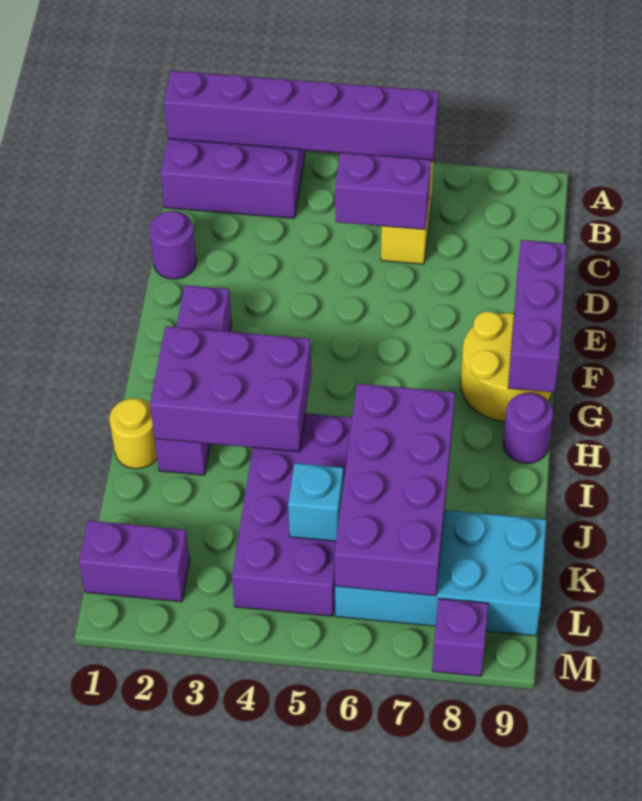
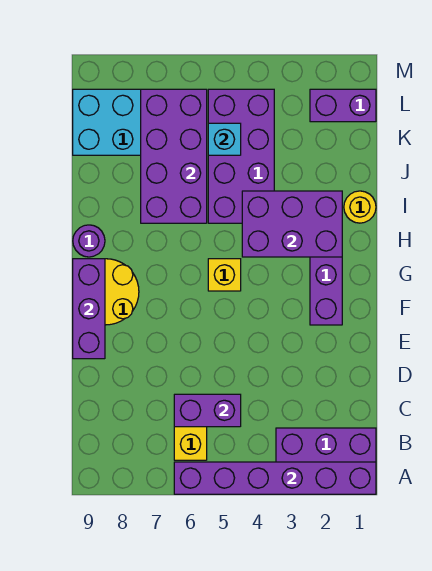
purple round brick D1 level 1 -> none
none -> yellow brick G5 level 1
purple brick M8 level 1 -> none

